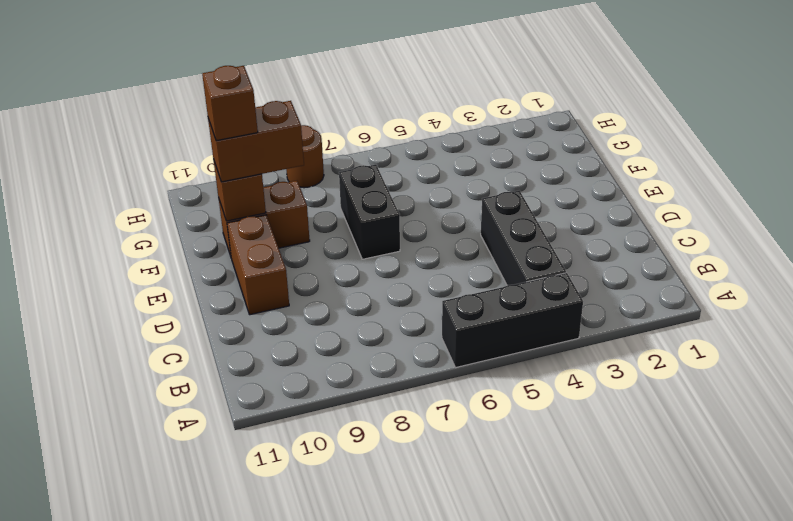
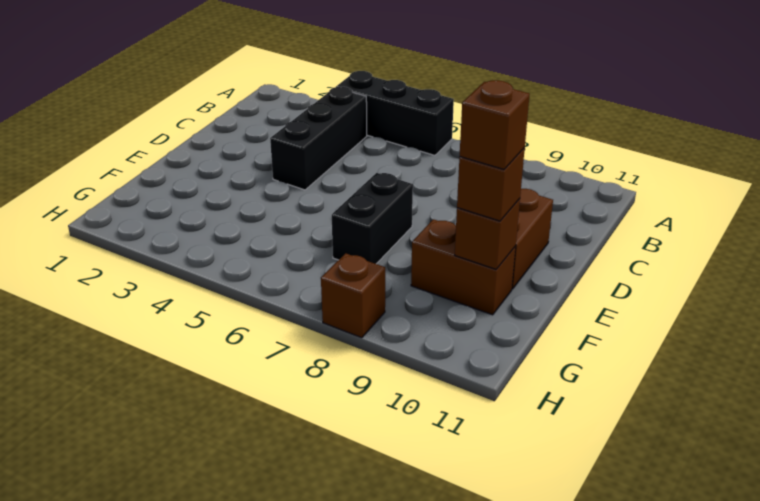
brown brick F9:F10 level 3 -> brown brick F10 level 3
brown round brick H8 level 1 -> brown brick H8 level 1

